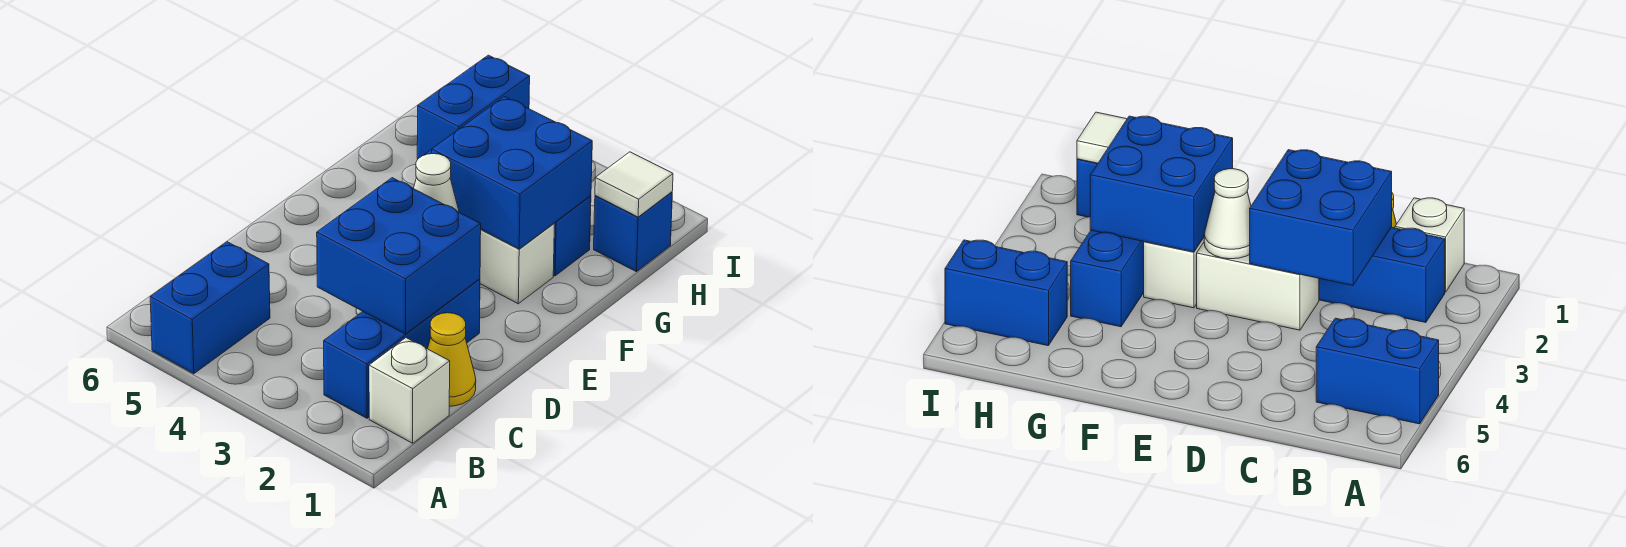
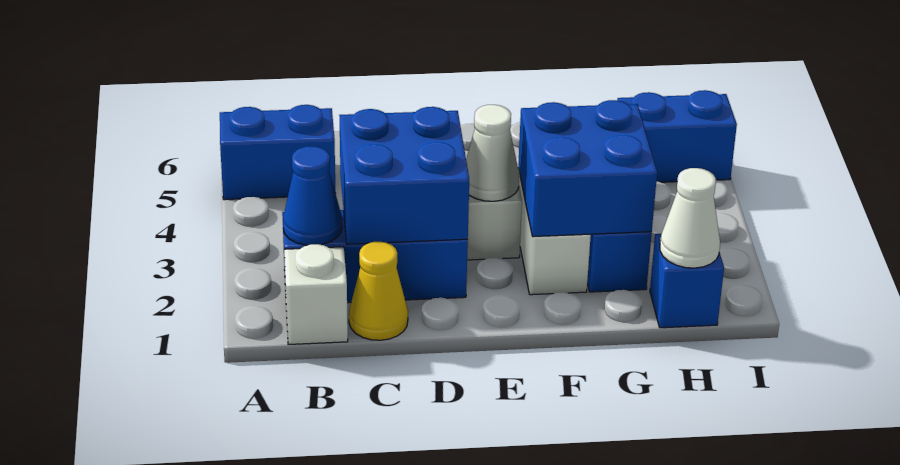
none -> blue cone B2 level 2
white tile H1 level 2 -> white cone H1 level 2

